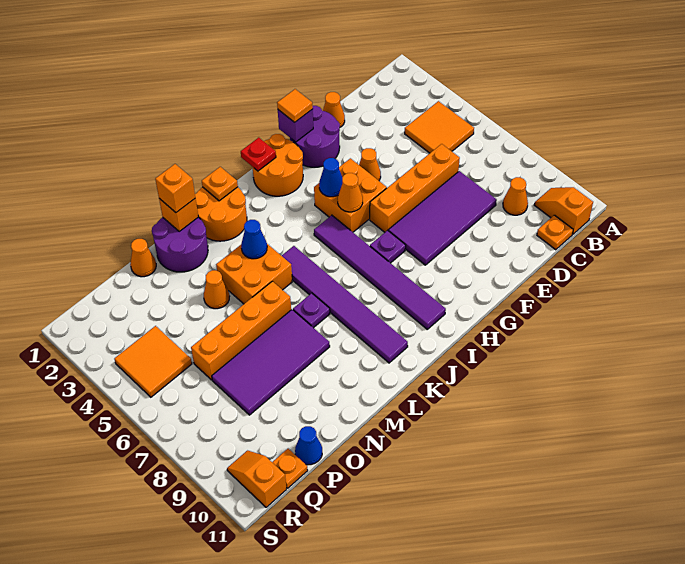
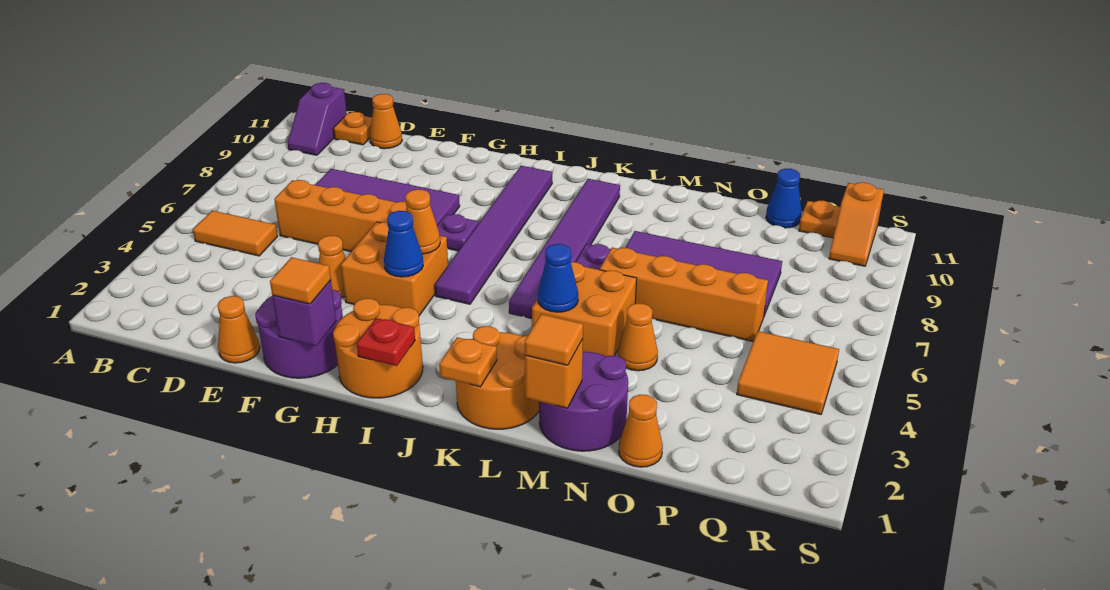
orange tile B4:C5 level 1 -> orange tile B5:C5 level 1
orange slope B10:B11 level 1 top 11 -> purple slope B10:B11 level 1 top 11
orange cone C9 level 1 -> orange cone D11 level 1
orange brick M1 level 3 -> orange tile M1 level 3

